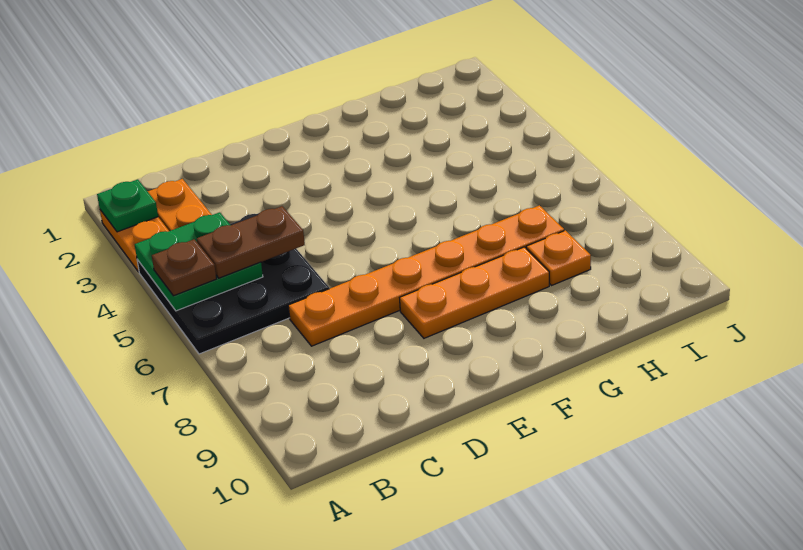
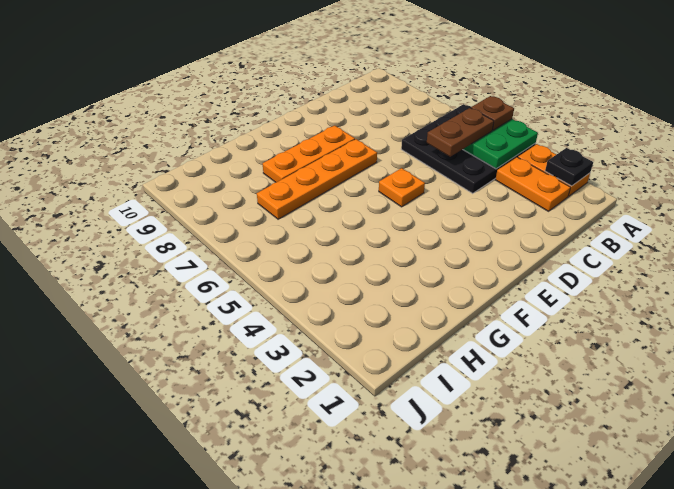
green plate A2 level 2 -> black plate A2 level 2
orange plate C7:H7 level 1 -> orange plate E7:H7 level 1
orange plate H8 level 1 -> orange plate E5 level 1

